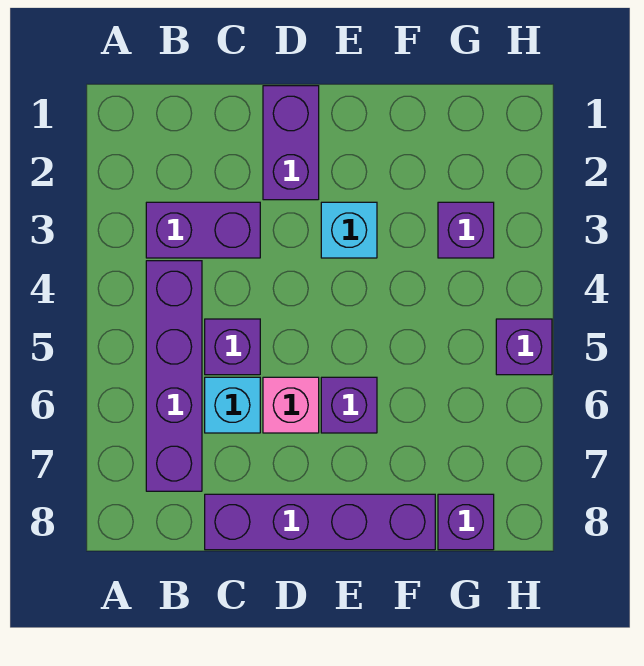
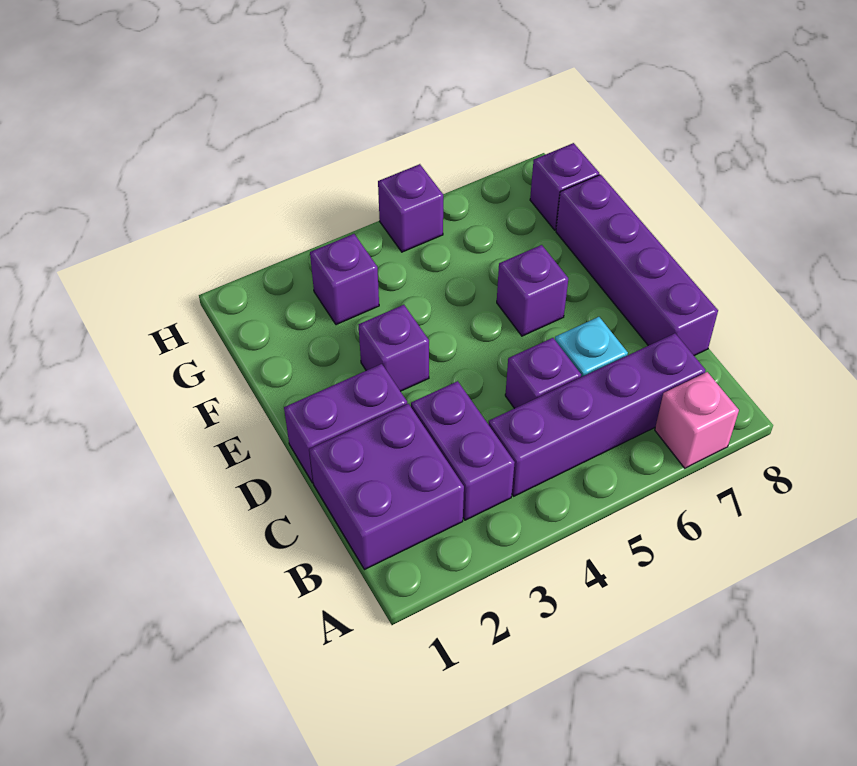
none -> purple brick B1:C2 level 1
pink brick D6 level 1 -> pink brick A7 level 1
cyan brick E3 level 1 -> purple brick E3 level 1

